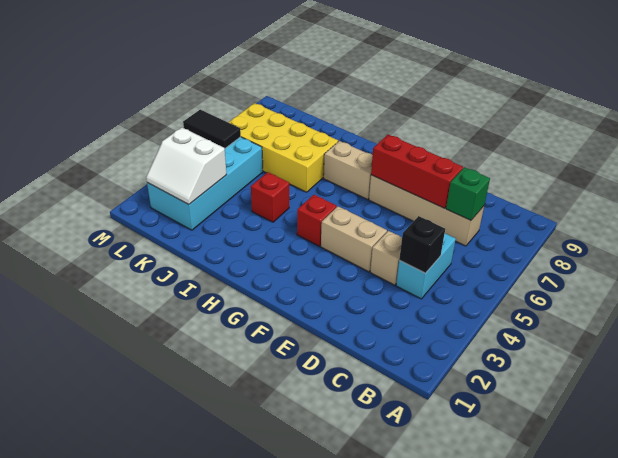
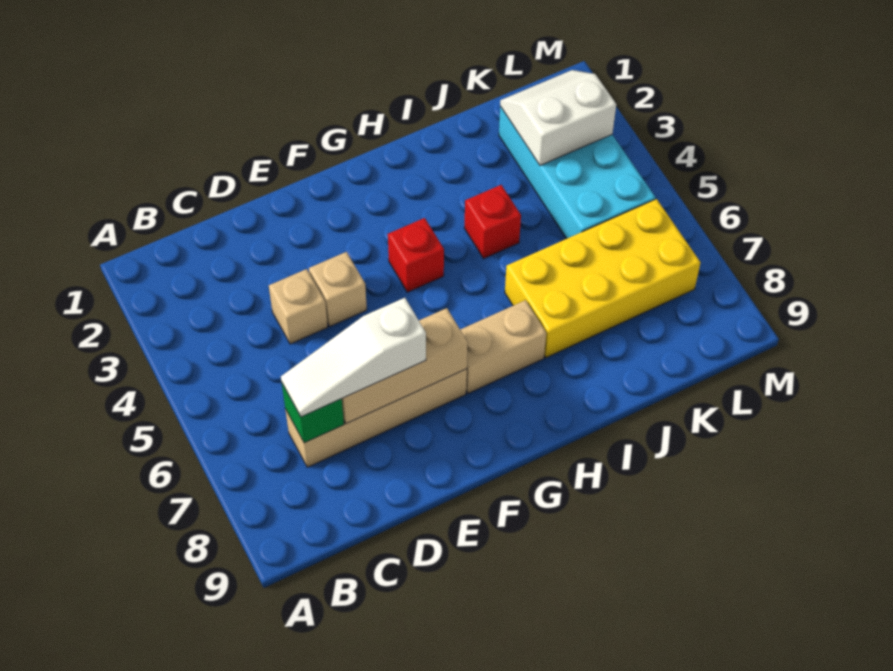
cyan brick C4:C5 level 1 -> none
black brick C4 level 2 -> none
none -> white slope C7:E7 level 3 top E
red brick D7:F7 level 2 -> tan brick D7:F7 level 2
tan brick E4:F4 level 1 -> tan brick E4 level 1
black tile L5:M5 level 2 -> none

